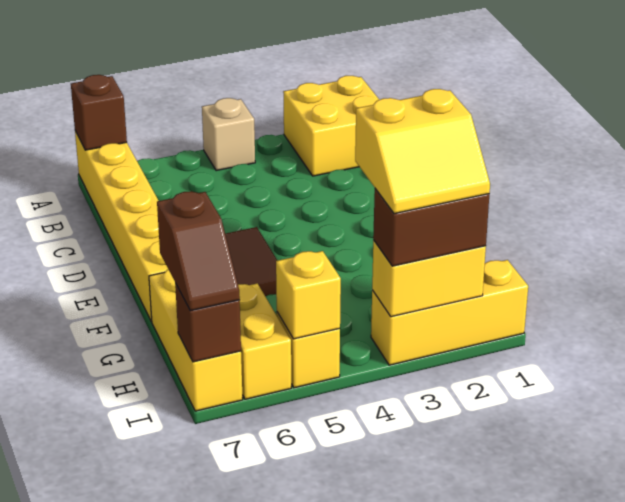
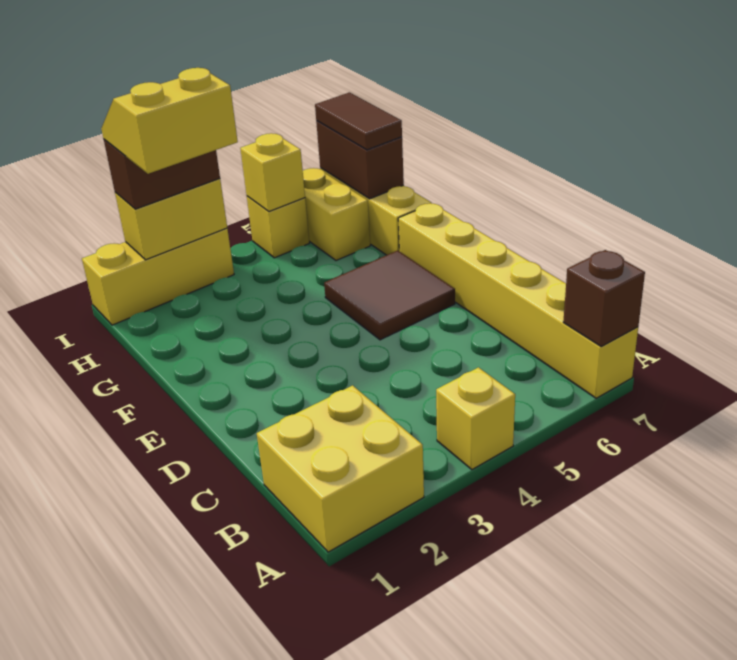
tan brick A4 level 1 -> yellow brick A4 level 1
brown slope H7:I7 level 3 top H -> brown tile H7:I7 level 3
brown brick I7 level 2 -> brown brick H7:I7 level 2

